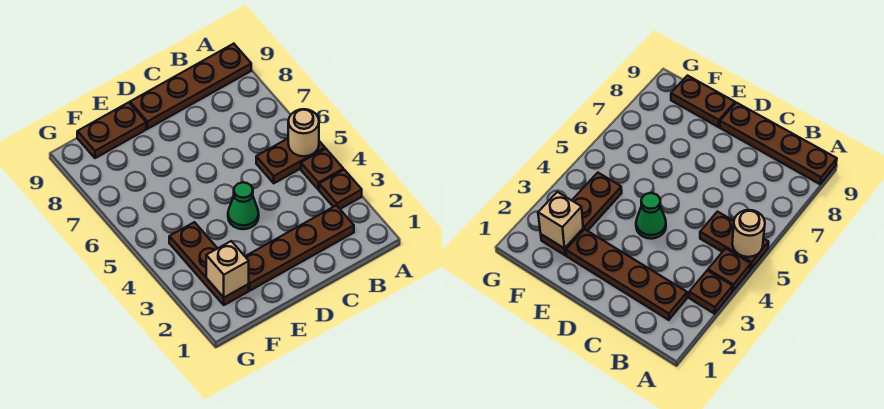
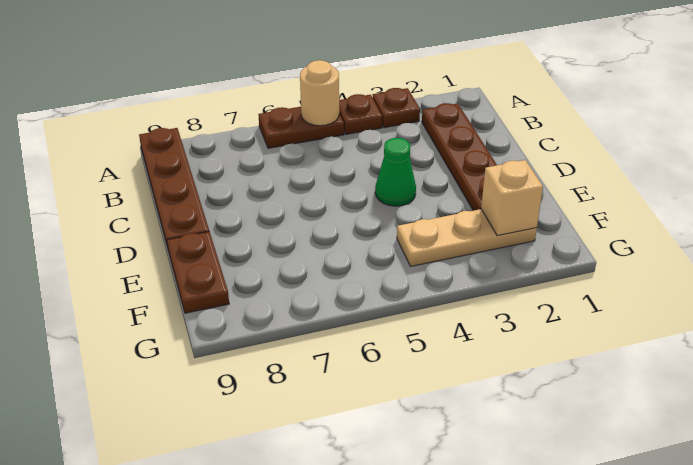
brown plate A5:B5 level 1 -> brown plate A5:A6 level 1
brown plate F2:F4 level 1 -> tan plate F2:F4 level 1

